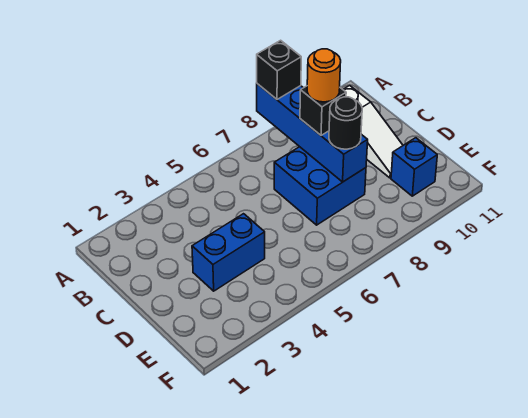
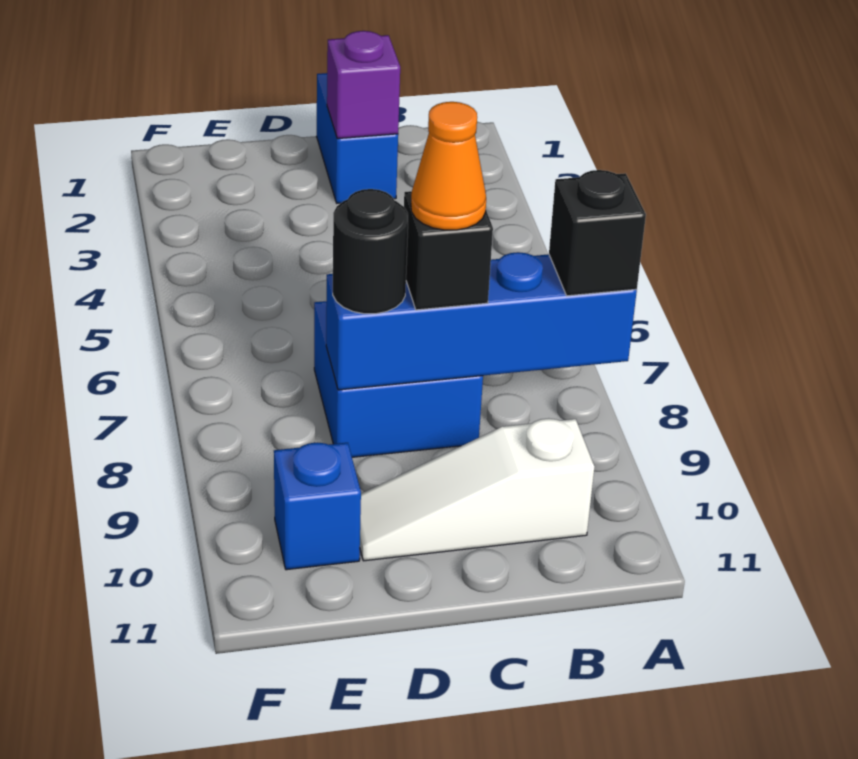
none -> purple brick C2 level 2
orange round brick C8 level 4 -> orange cone C8 level 4
blue brick D3:D4 level 1 -> blue brick C1:C2 level 1

